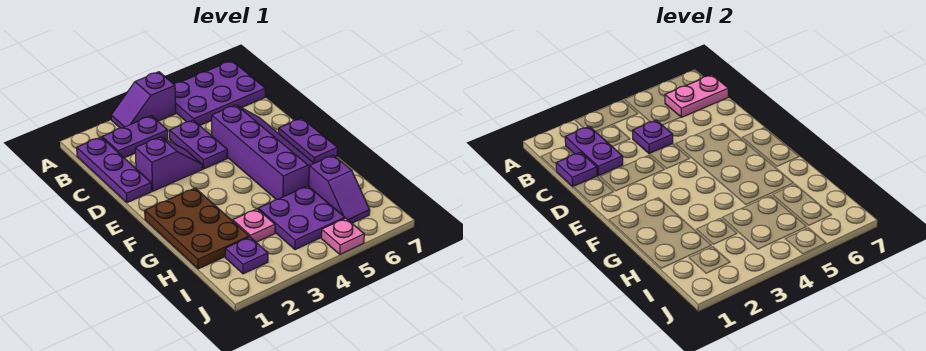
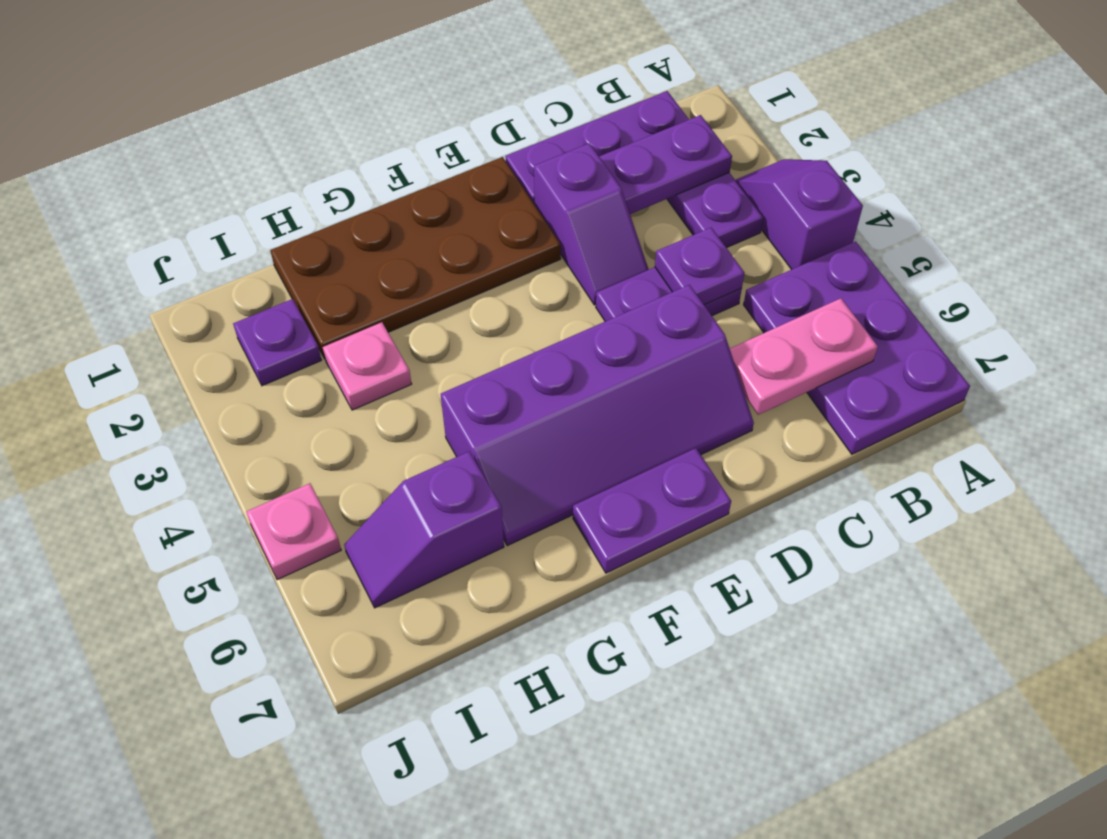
pink plate B6:B7 level 2 -> pink plate B6:C6 level 2
purple plate C1 level 2 -> none
brown plate F1:H2 level 1 -> brown plate E1:H2 level 1
purple plate H4:I5 level 1 -> none

